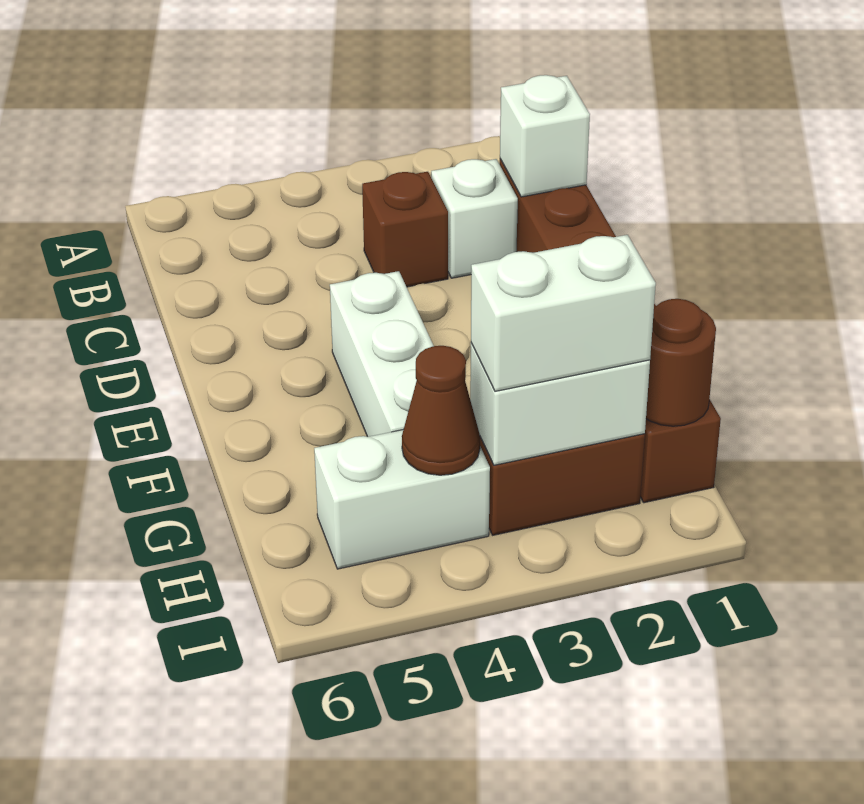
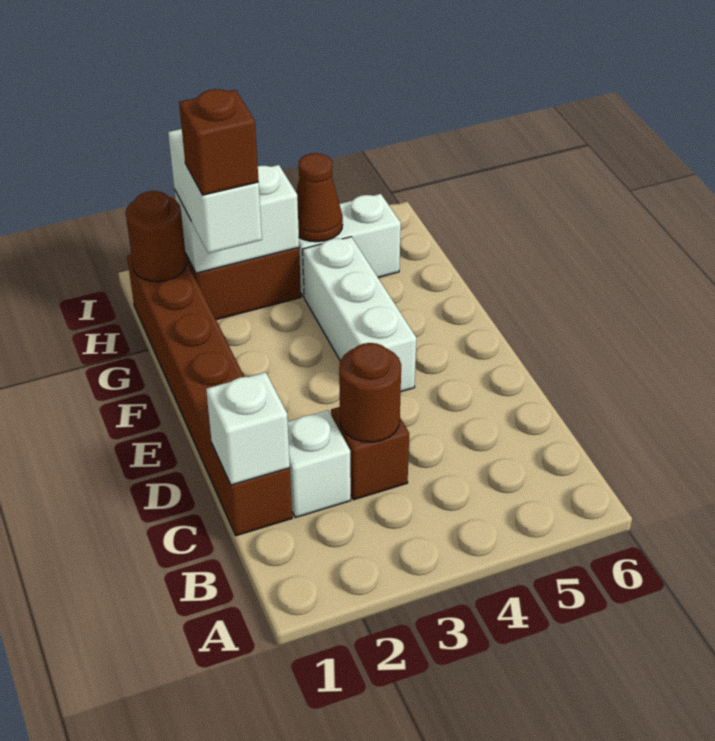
none -> brown round brick C3 level 2
none -> brown brick G2 level 4
white brick H2:H3 level 3 -> white brick G2:H2 level 3

